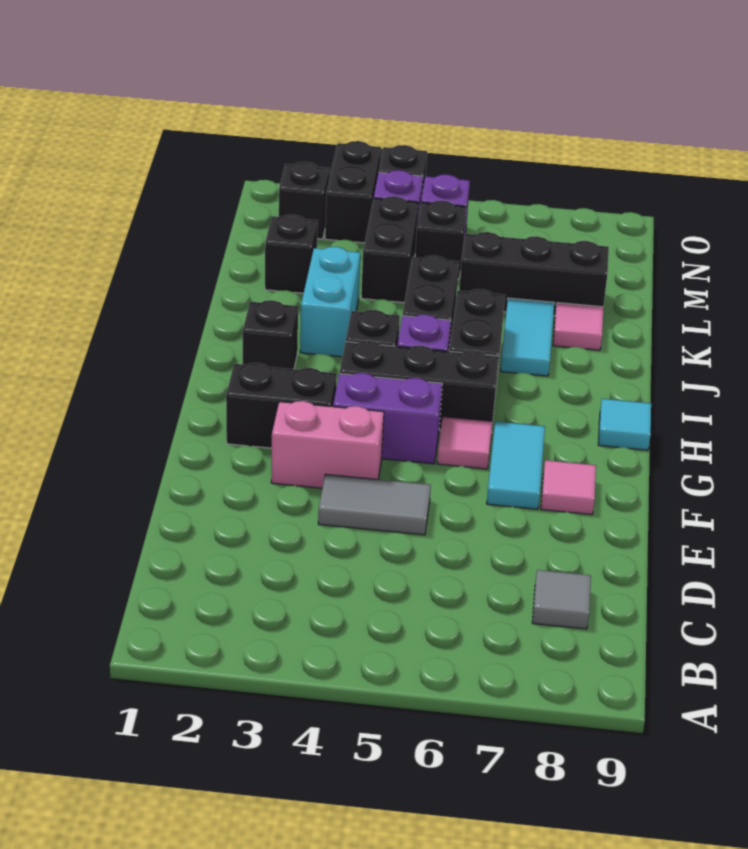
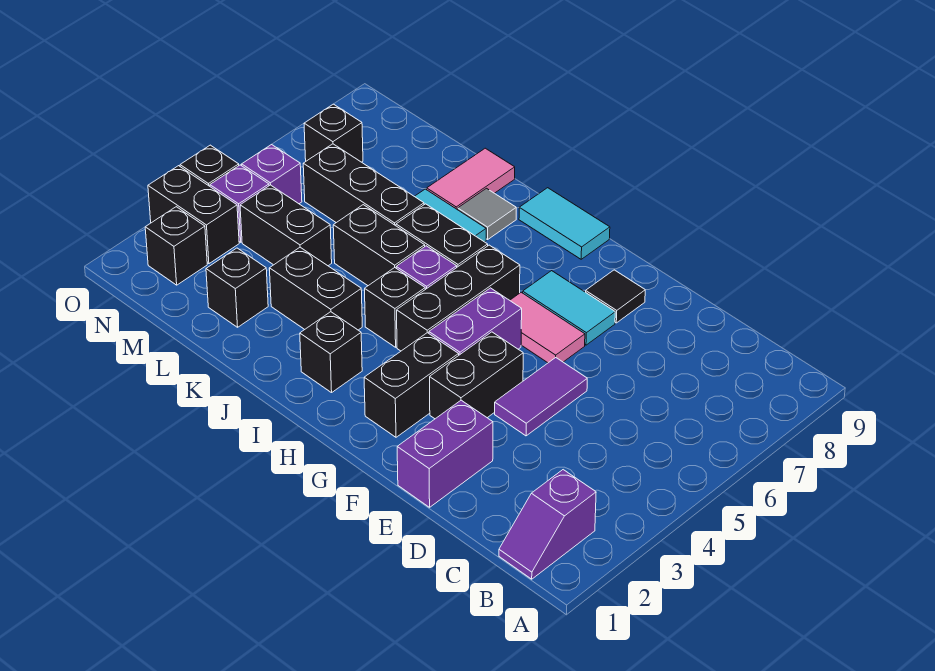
none -> purple slope B1:B2 level 1 top 2
grey tile C8 level 1 -> grey tile J8 level 1
none -> purple brick E1:E2 level 1
grey tile E4:E5 level 1 -> purple tile E4:E5 level 1
pink brick F3:F4 level 1 -> black brick F3:F4 level 1
pink tile F8 level 1 -> black tile F8 level 1
pink tile G6 level 1 -> pink tile F6:G6 level 1
cyan tile H9 level 1 -> cyan tile H9:I9 level 1
cyan brick J3:K3 level 1 -> black brick J3:K3 level 1
pink tile K8 level 1 -> pink tile K8:K9 level 1
black brick L6:L8 level 1 -> black brick K6:M6 level 1
black brick M5 level 1 -> black brick N7 level 1

